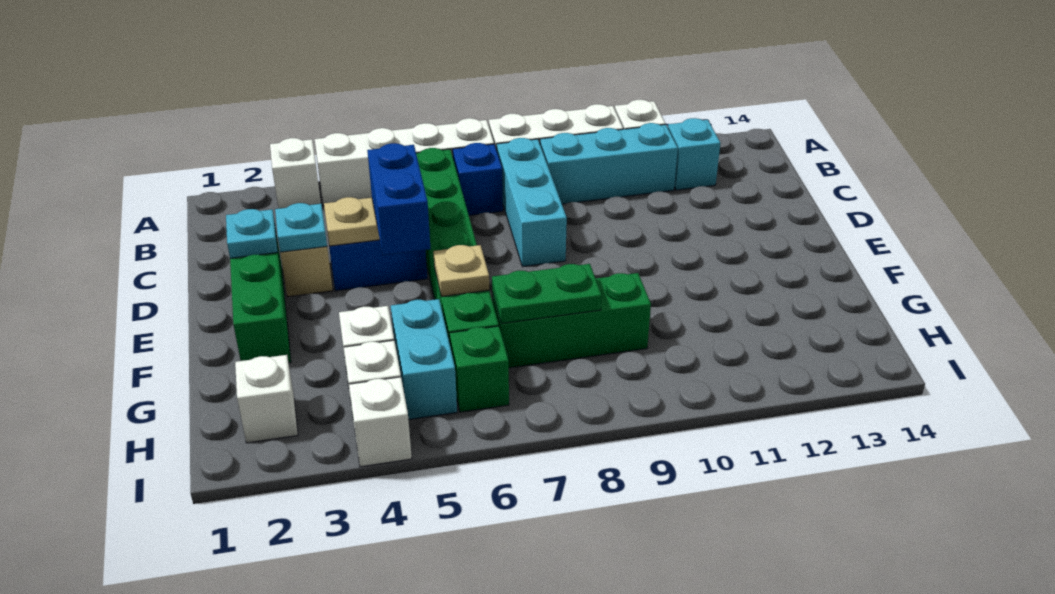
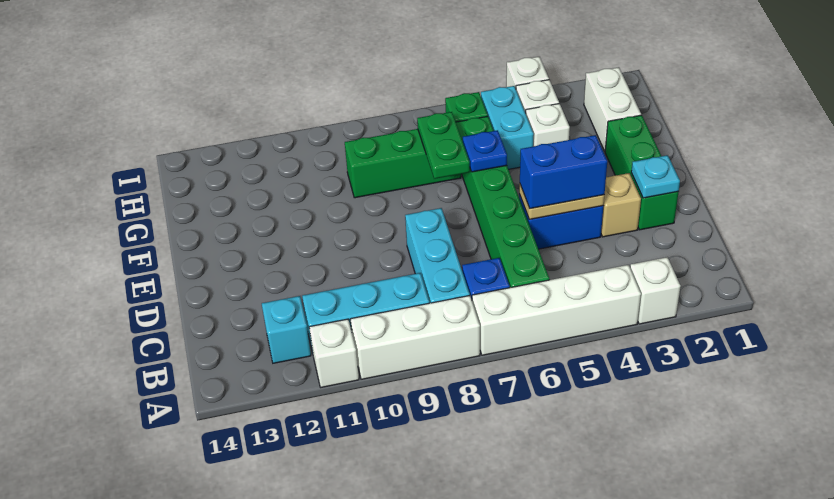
cyan plate D3 level 2 -> none
blue brick D5:E5 level 3 -> blue brick D4:D5 level 3
tan plate F6 level 2 -> blue plate F6 level 2
green plate G7:G8 level 2 -> green plate F7:G7 level 2
white brick H2 level 1 -> white brick G2:H2 level 1

